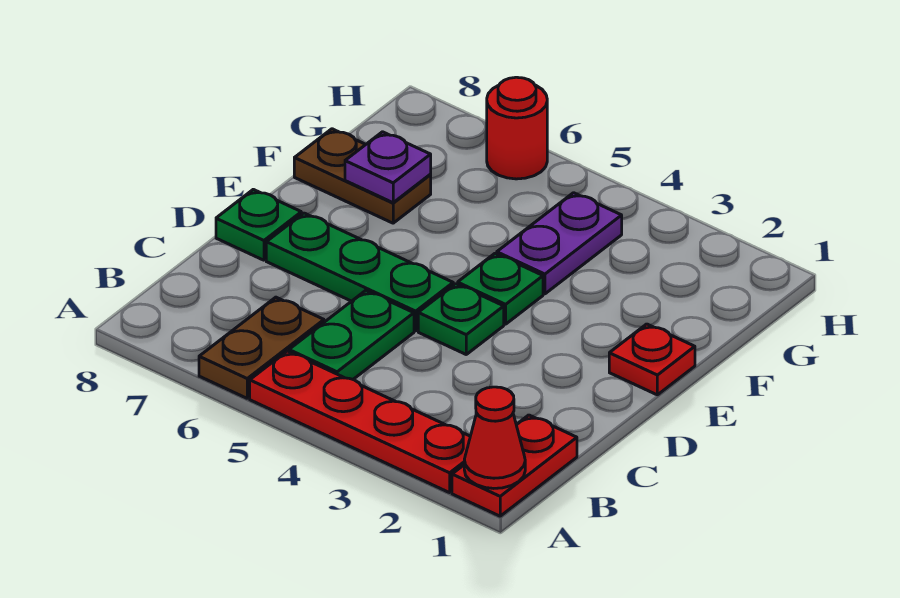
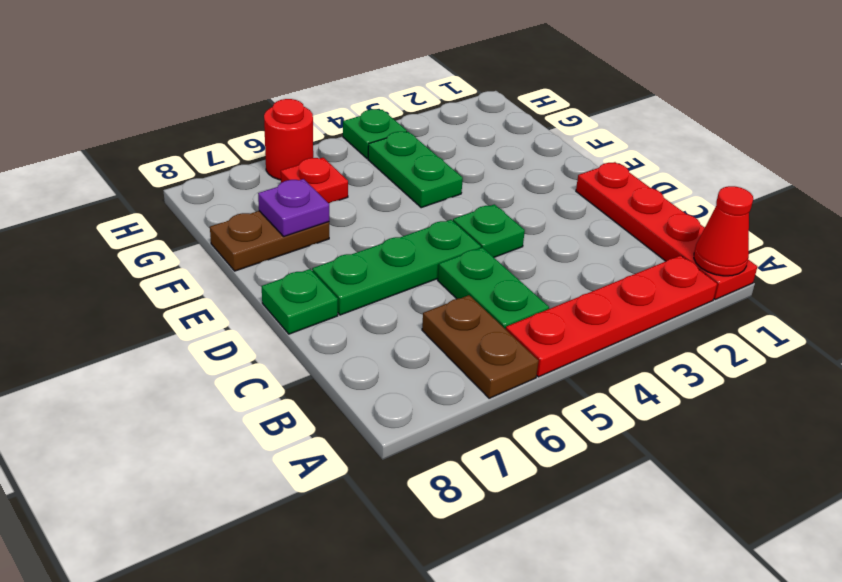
red plate A1:B1 level 1 -> red plate A1:D1 level 1
red plate E1 level 1 -> red plate G6 level 1
green plate E4 level 1 -> green plate H4 level 1
purple plate F4:G4 level 1 -> green plate F4:G4 level 1

